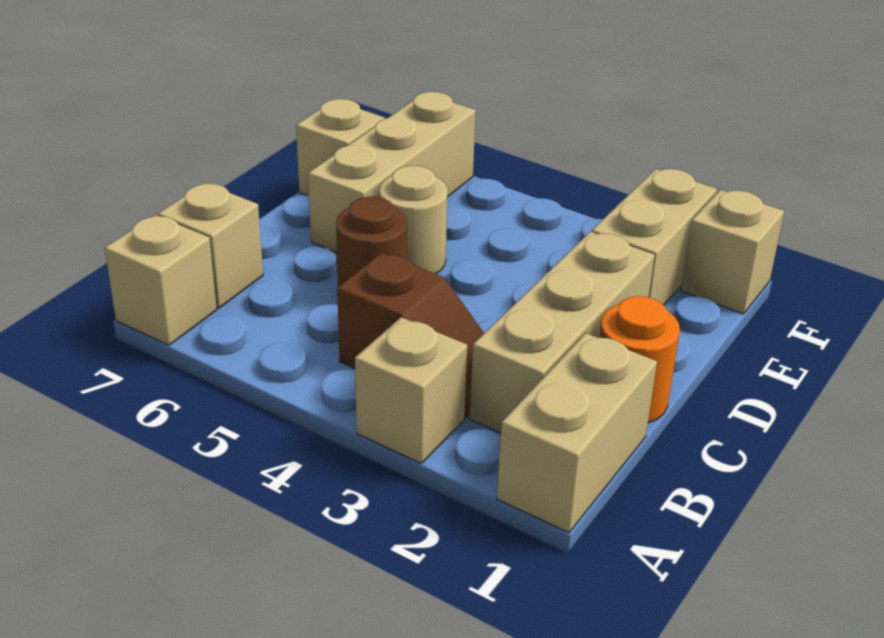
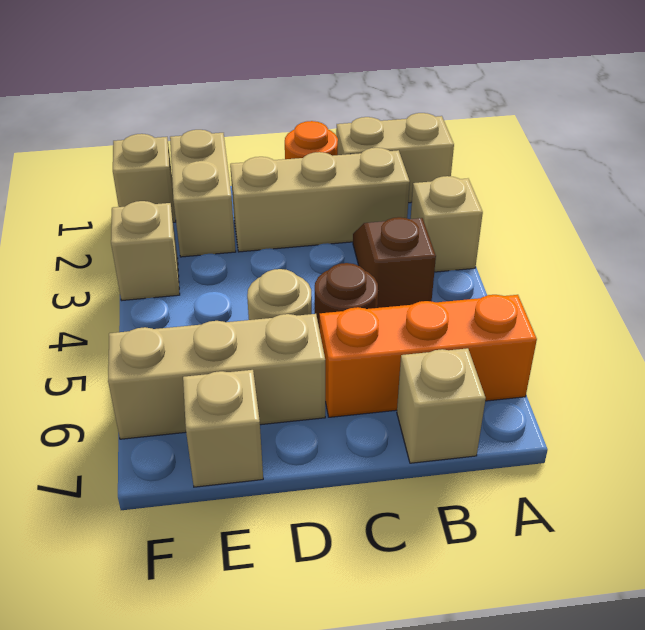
none -> orange brick A6:C6 level 1
tan brick A7 level 1 -> tan brick F3 level 1
tan brick E2:F2 level 1 -> tan brick E1:E2 level 1

